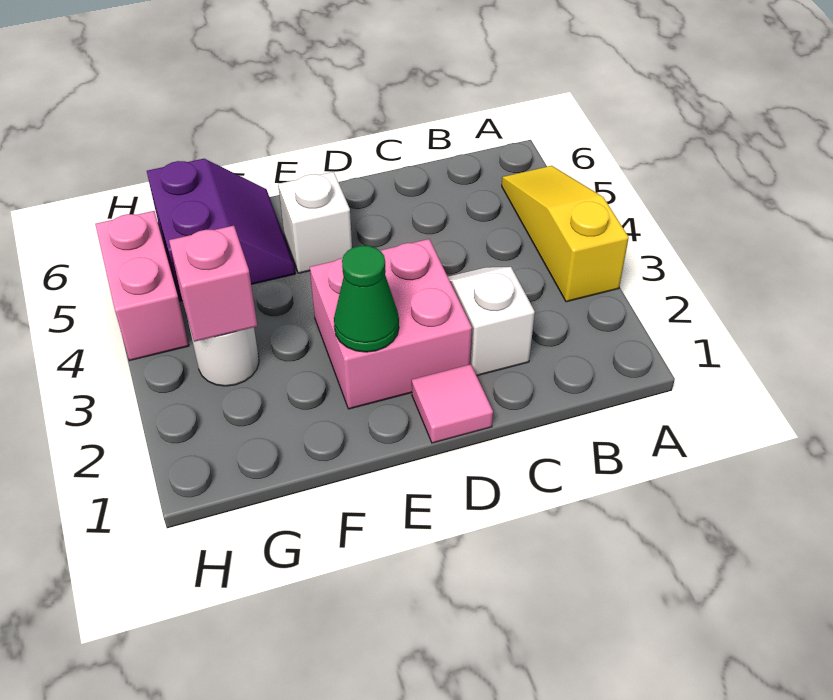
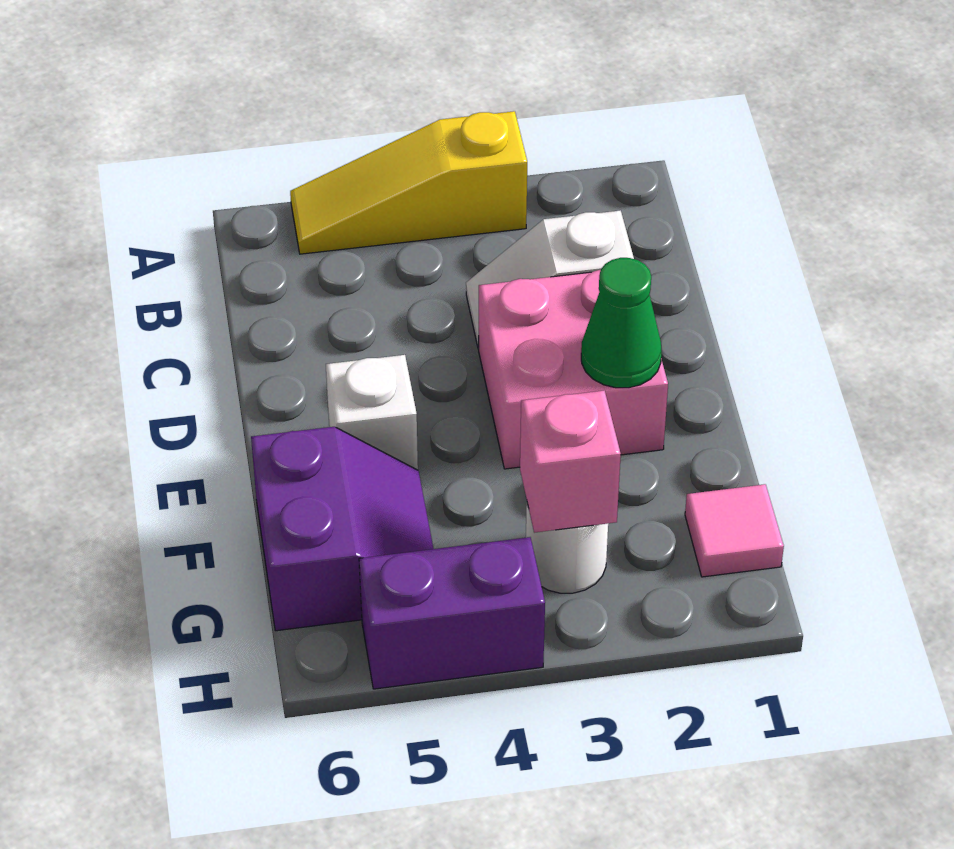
pink tile D1 level 1 -> pink tile G1 level 1
purple slope F5:G6 level 1 top G -> purple slope F5:G6 level 1 top 6
pink brick H4:H5 level 1 -> purple brick H4:H5 level 1

